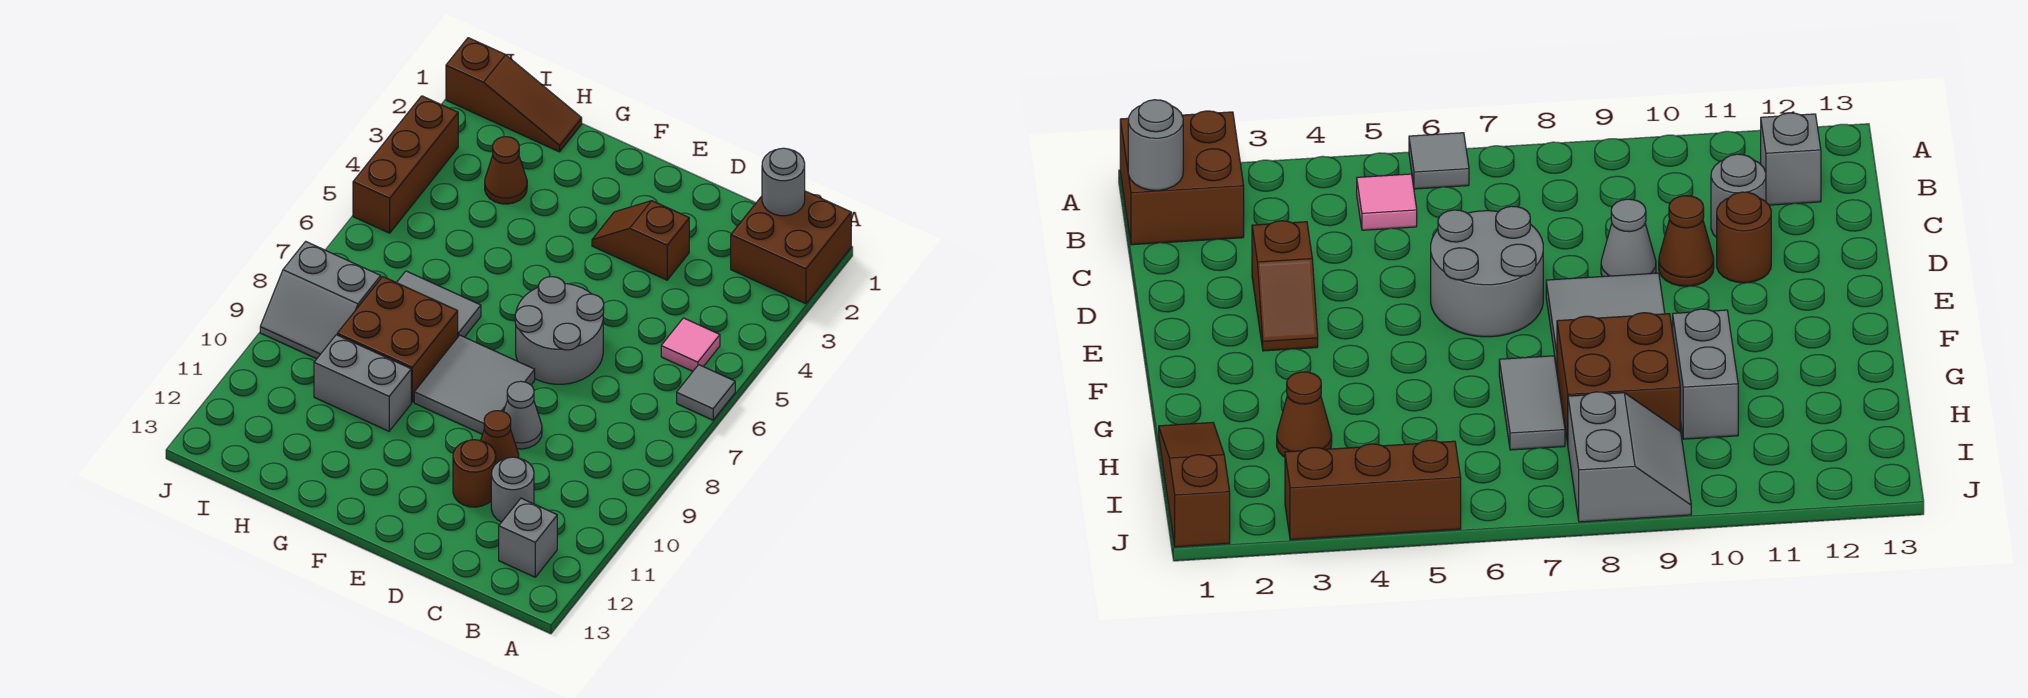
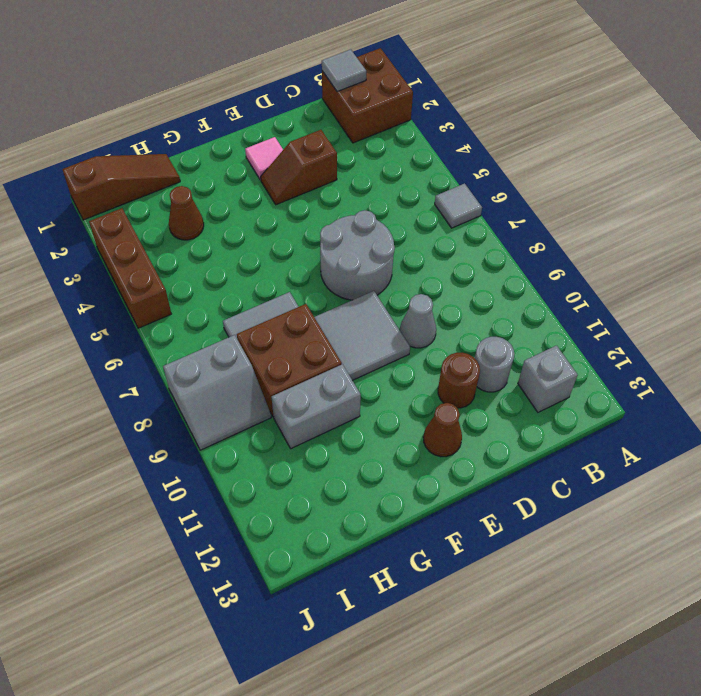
grey round brick B1 level 2 -> grey tile B1 level 2
pink tile B5 level 1 -> pink tile E2 level 1
brown cone D10 level 1 -> brown cone E12 level 1

